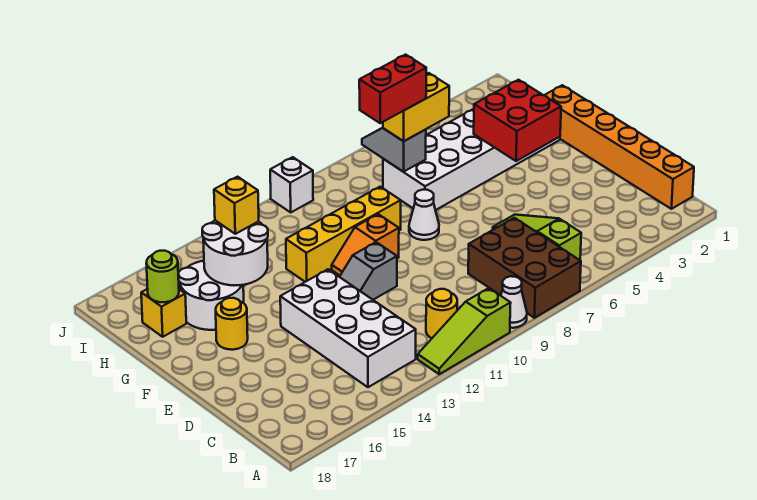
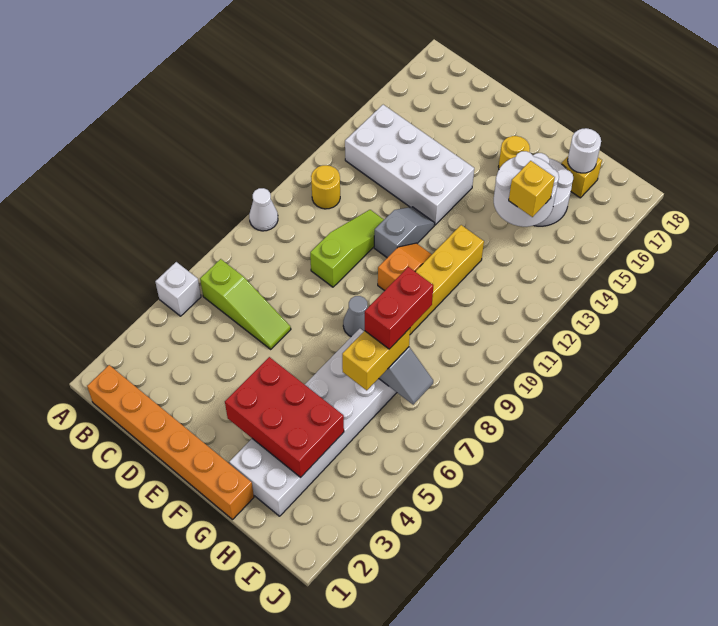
brown brick A7:C8 level 1 -> none
lime slope A10:A12 level 1 top 10 -> lime slope D9:D11 level 1 top 9
red brick F3:G4 level 2 -> red brick F3:H4 level 2
white cone F8 level 1 -> grey cone F8 level 1
lime round brick H17 level 2 -> white round brick H17 level 2
white brick J10 level 1 -> white brick A5 level 1

